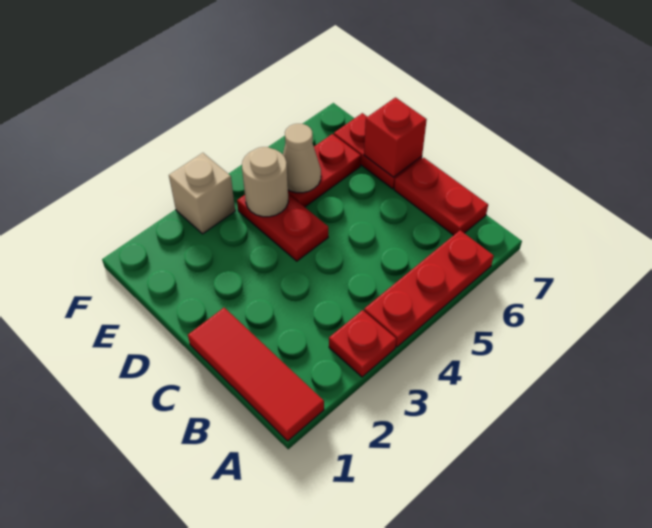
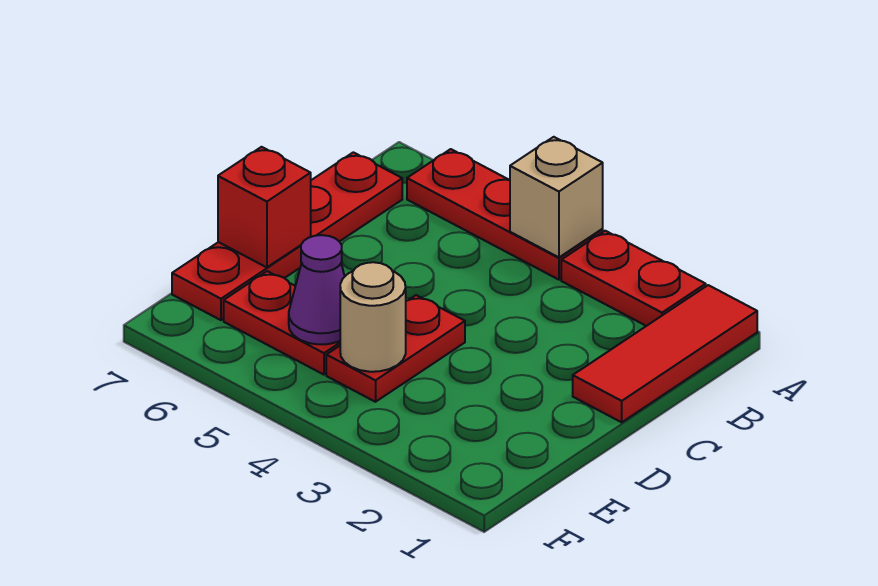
red plate A3 level 1 -> red plate A2:A3 level 1
tan cone E5 level 2 -> purple cone E5 level 2
tan brick F3 level 1 -> tan brick A4 level 2

